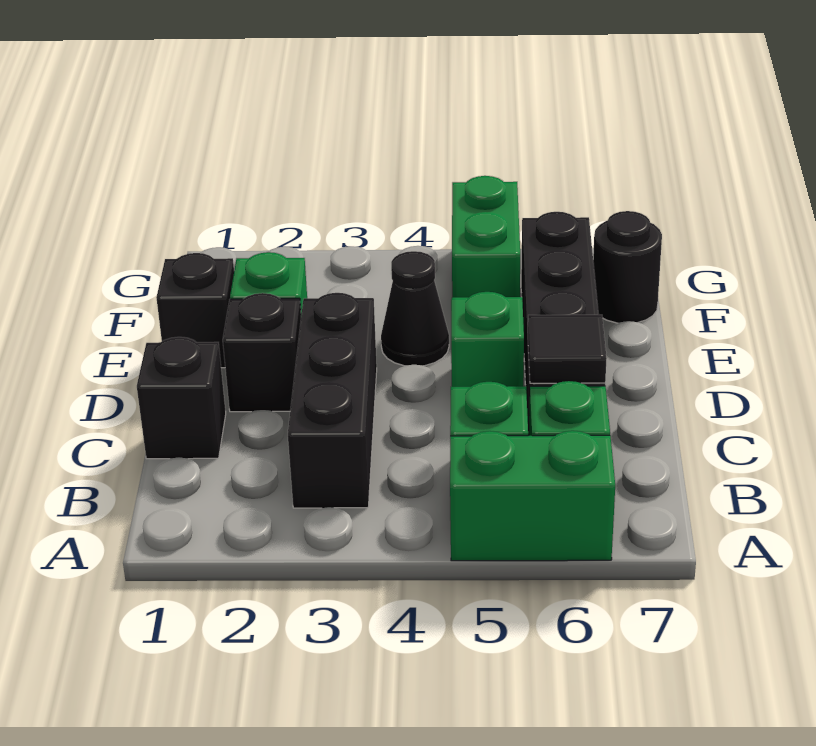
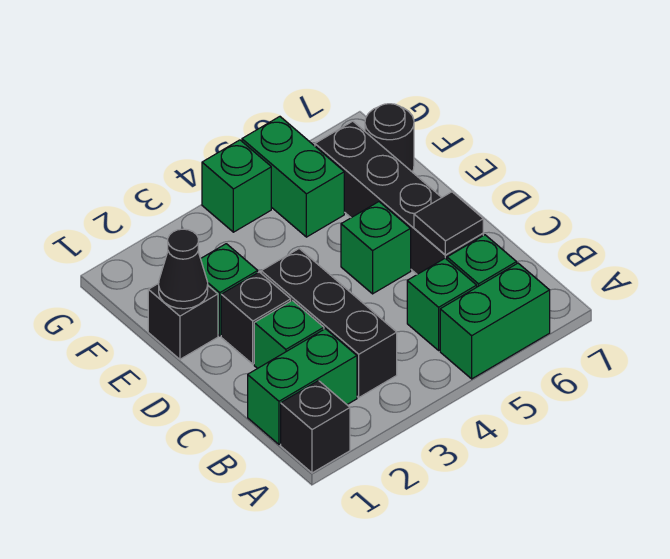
none -> green brick B1:B2 level 1
black brick C1 level 1 -> black brick A1 level 1
none -> green brick C2 level 1
black cone E4 level 1 -> black cone E1 level 2
none -> green brick G4 level 1

